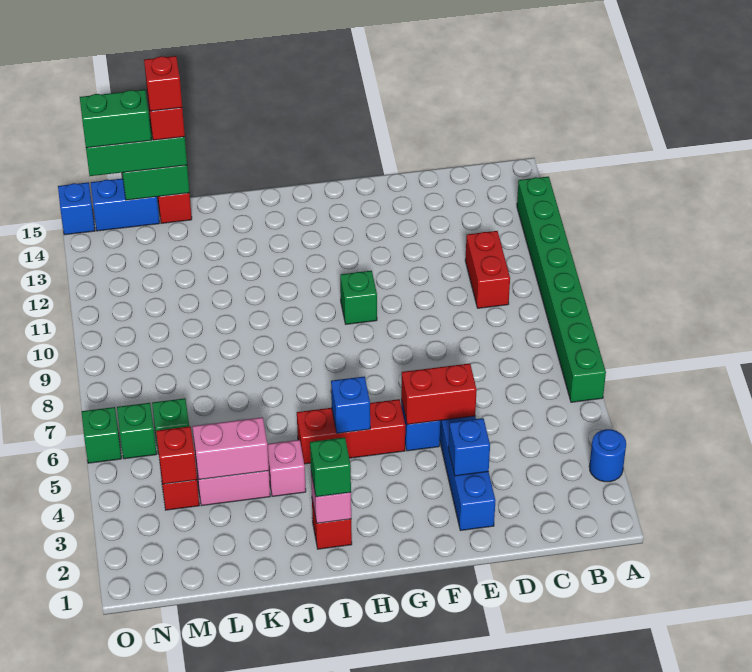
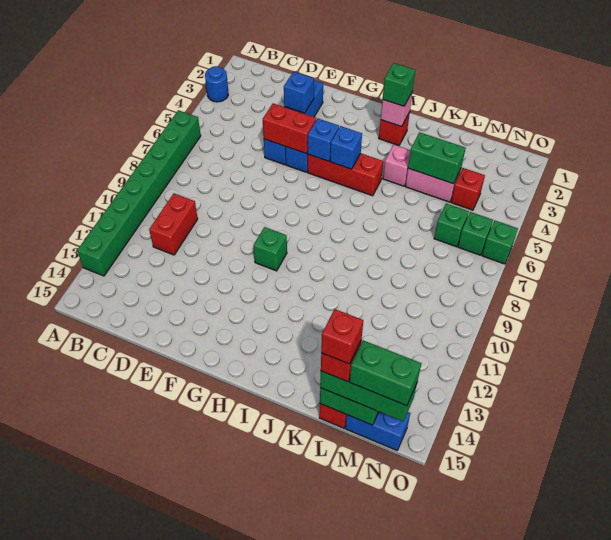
pink brick K4:L4 level 2 -> green brick K4:L4 level 2
red brick M4 level 2 -> none
blue brick O15 level 1 -> blue brick G5 level 2

